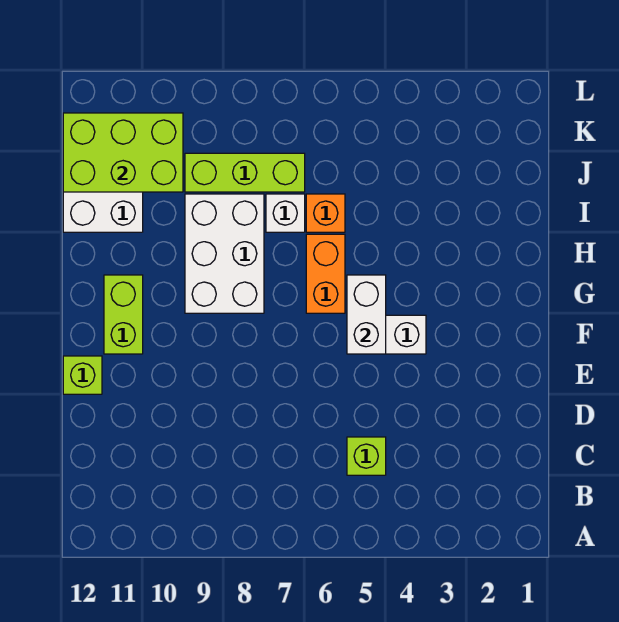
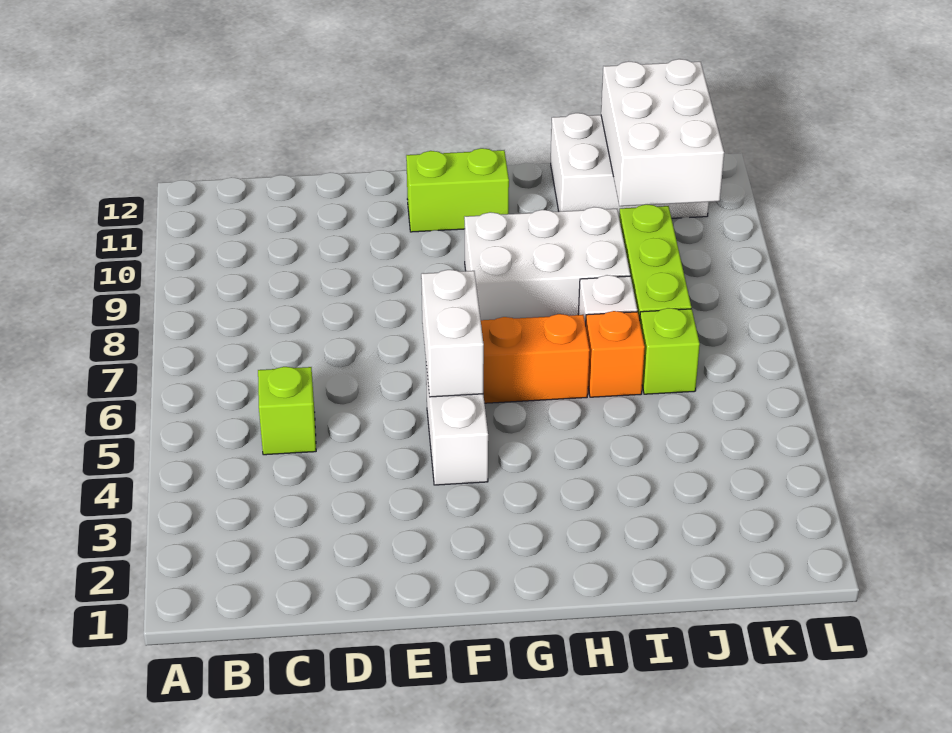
lime brick E12 level 1 -> lime brick J6 level 1
white brick F5:G5 level 2 -> white brick F5:F6 level 2
lime brick J10:K12 level 2 -> white brick J10:K12 level 2

